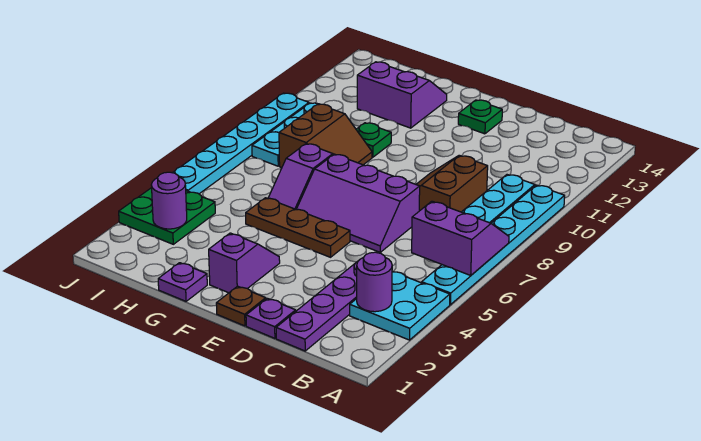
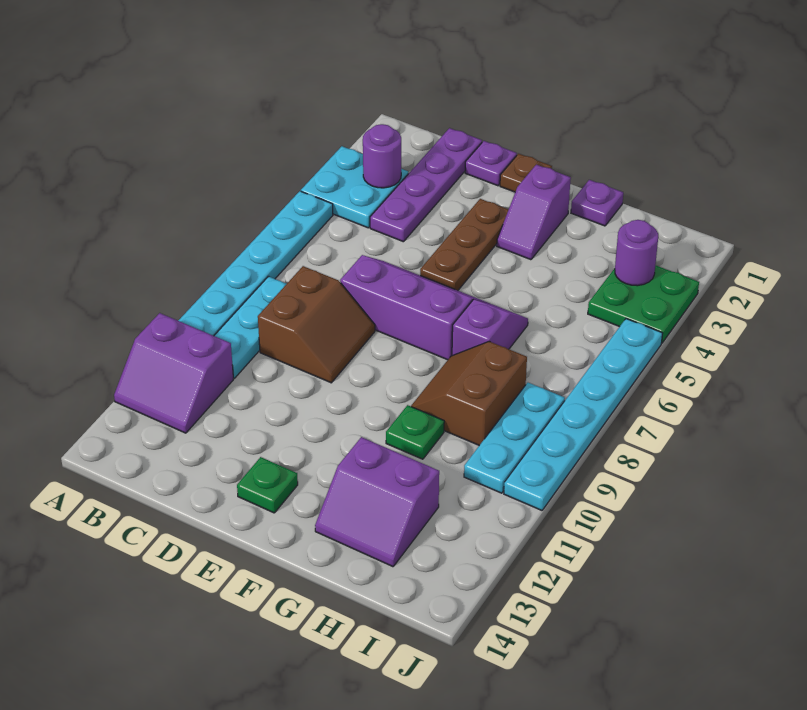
purple slope A6:B7 level 2 top 6 -> purple slope A11:B12 level 1 top 11
brown plate E5:G5 level 1 -> brown plate E3:E5 level 1

